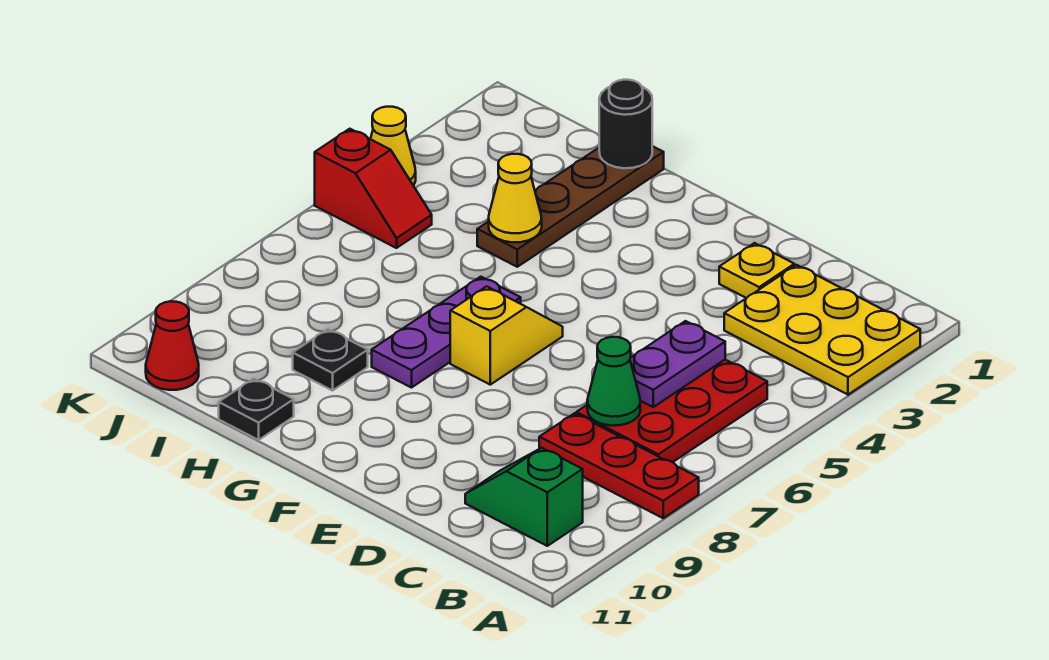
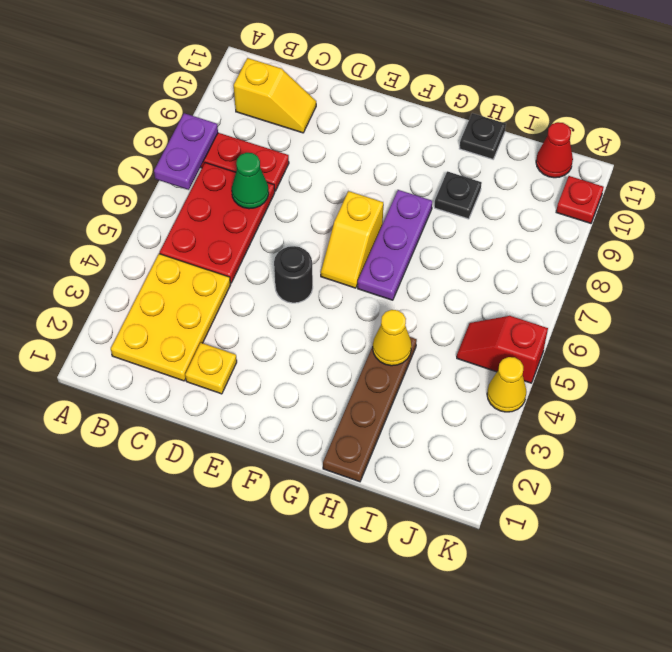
yellow plate A2:C3 level 1 -> yellow plate B2:C4 level 1
green slope B10:C10 level 1 top B -> yellow slope B10:C10 level 1 top B
purple plate C5:C6 level 2 -> purple plate A7:A8 level 2
black round brick H1 level 2 -> black round brick E5 level 1
none -> red plate K10 level 1

